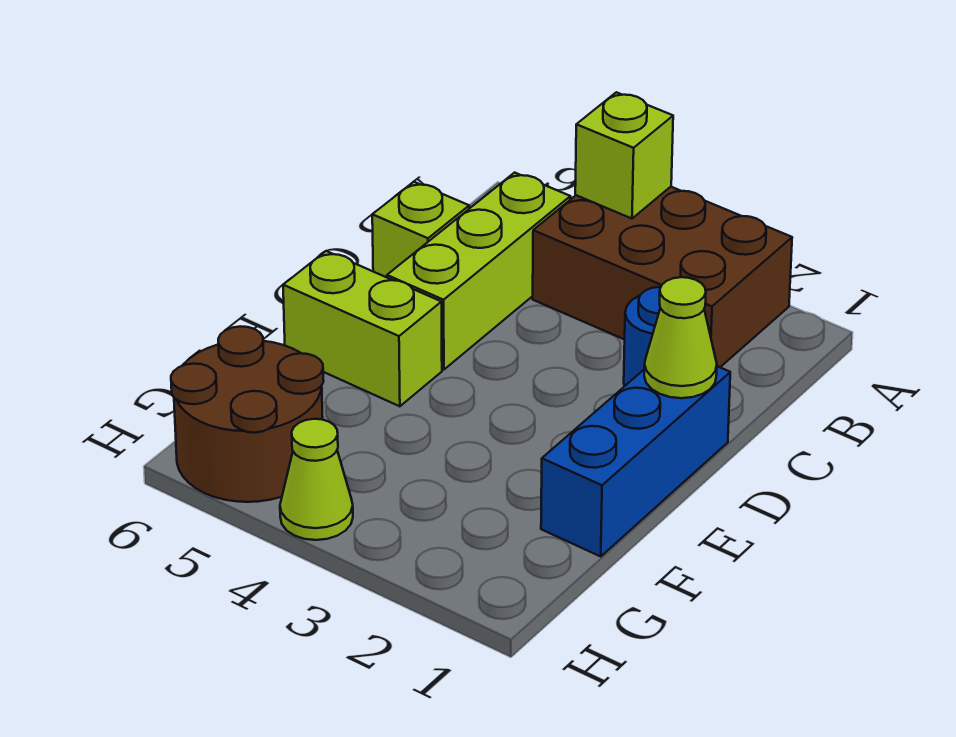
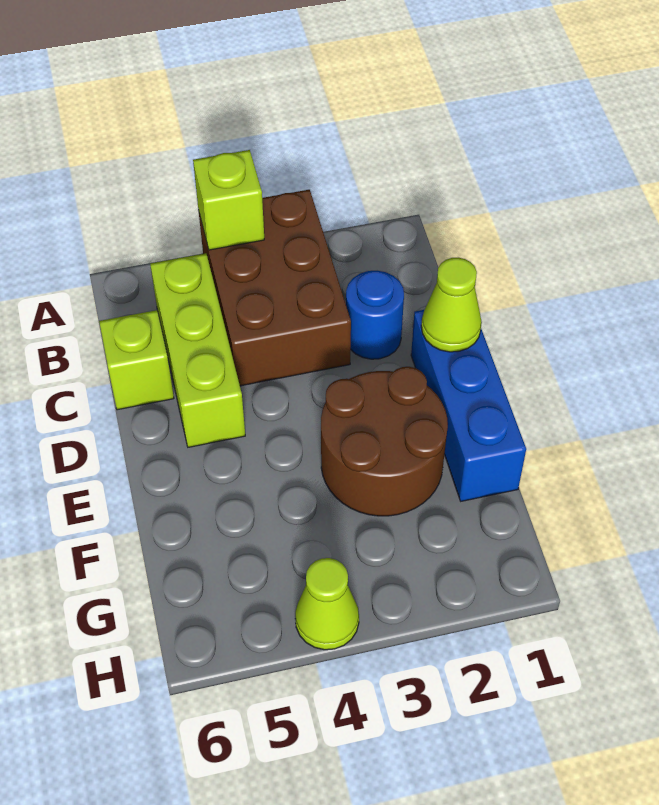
brown brick A2:B4 level 1 -> brown brick A3:C4 level 1
lime brick E5:E6 level 1 -> none
brown round brick G5:H6 level 1 -> brown round brick E2:F3 level 1

